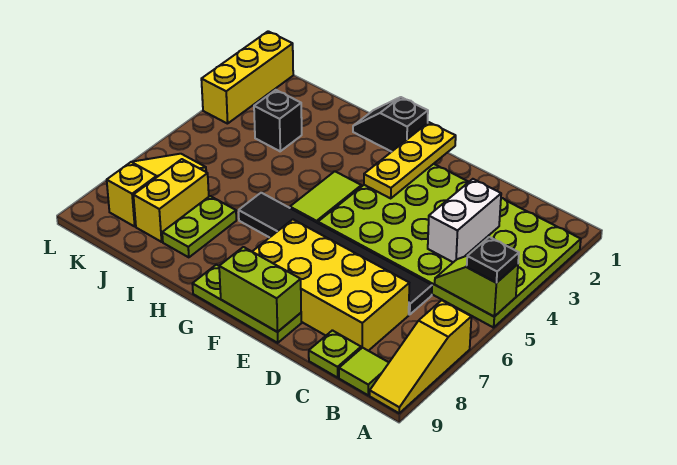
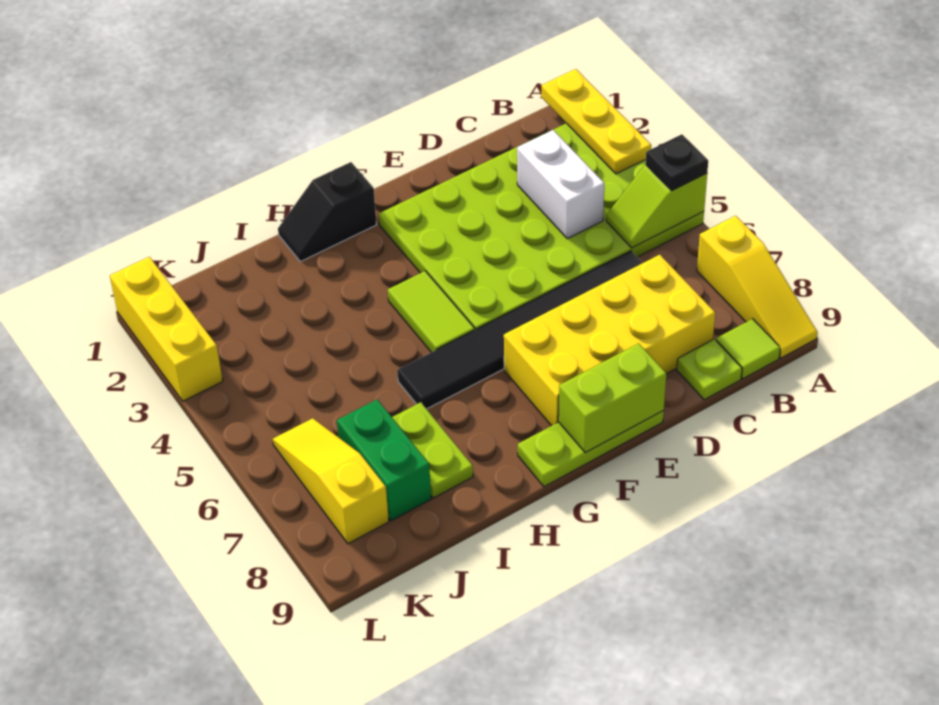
yellow plate F1:F3 level 2 -> yellow plate A1:A3 level 2
black brick J3 level 1 -> none
yellow brick J7:J8 level 1 -> green brick J7:J8 level 1

